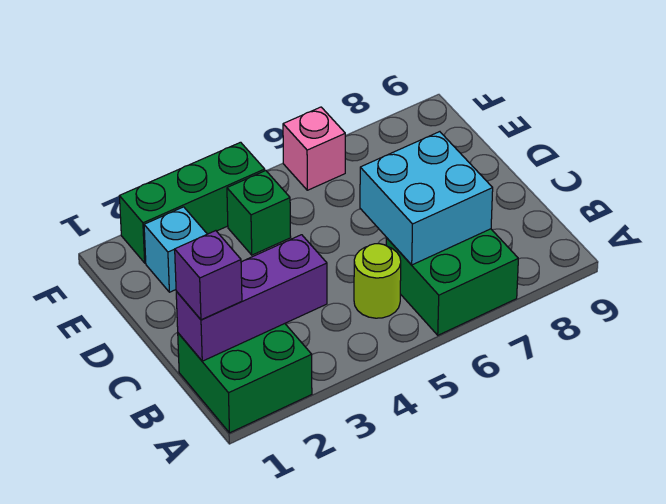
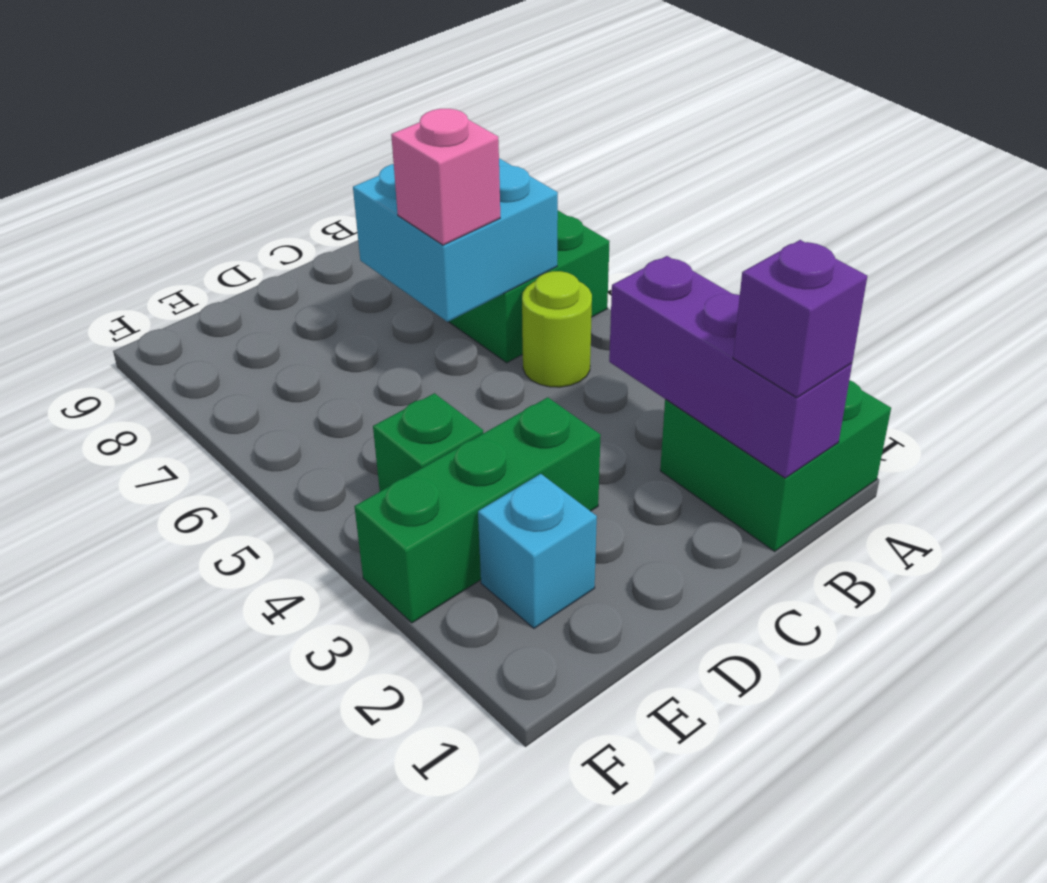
green brick F2:F4 level 1 -> green brick D3:F3 level 1
pink brick F6 level 1 -> pink brick C6 level 3

